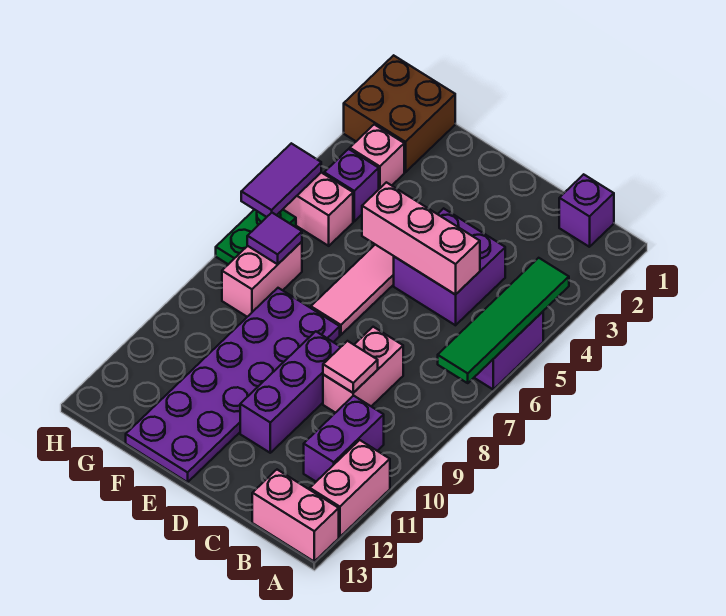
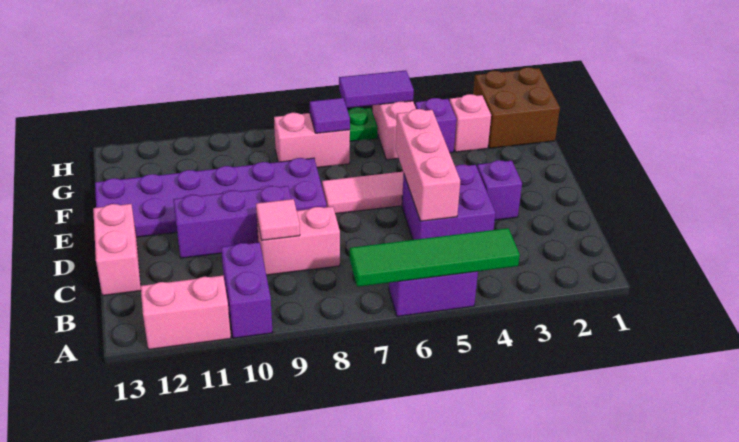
pink brick A13:B13 level 1 -> pink brick C13:D13 level 1
purple brick B1 level 1 -> purple brick D3 level 1
purple brick B10:B11 level 1 -> purple brick A10:B10 level 1

